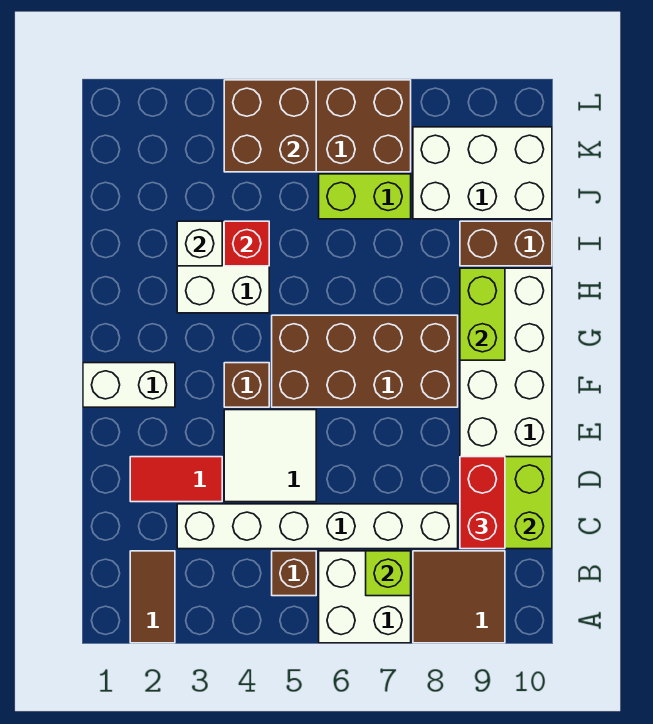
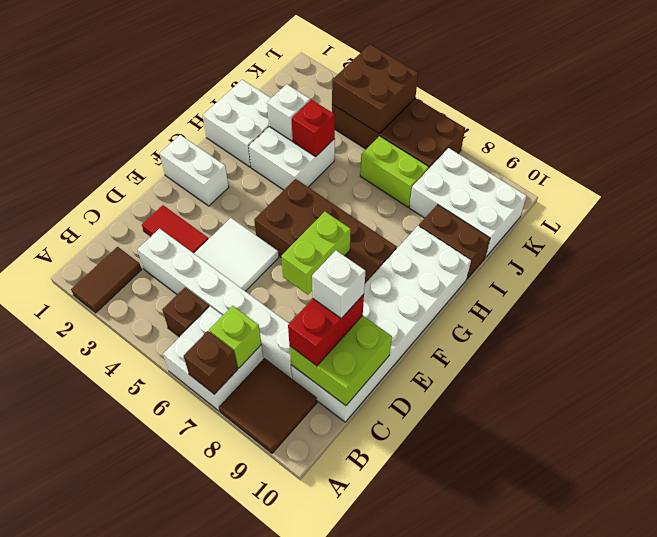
none -> white brick D9 level 4
brown brick F4 level 1 -> brown brick A7 level 2
lime brick G9:H9 level 2 -> lime brick E7:F7 level 2
none -> white brick H1:I2 level 1

